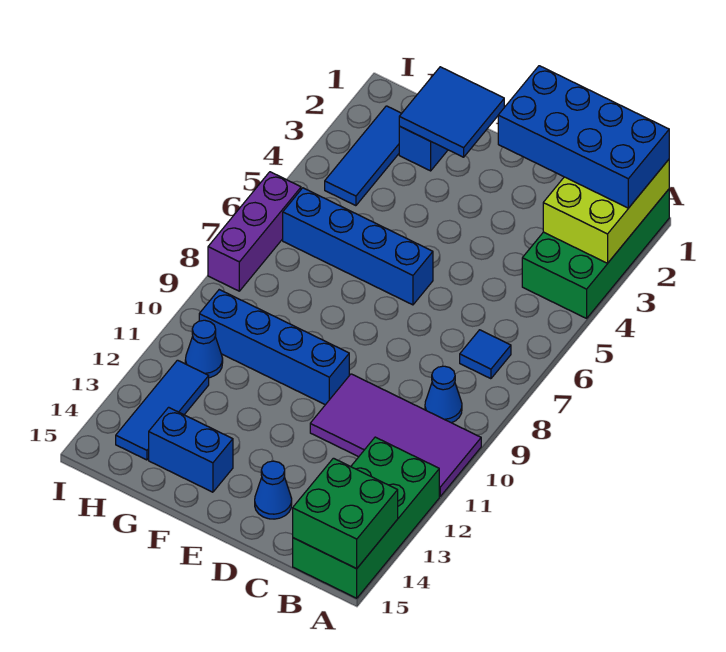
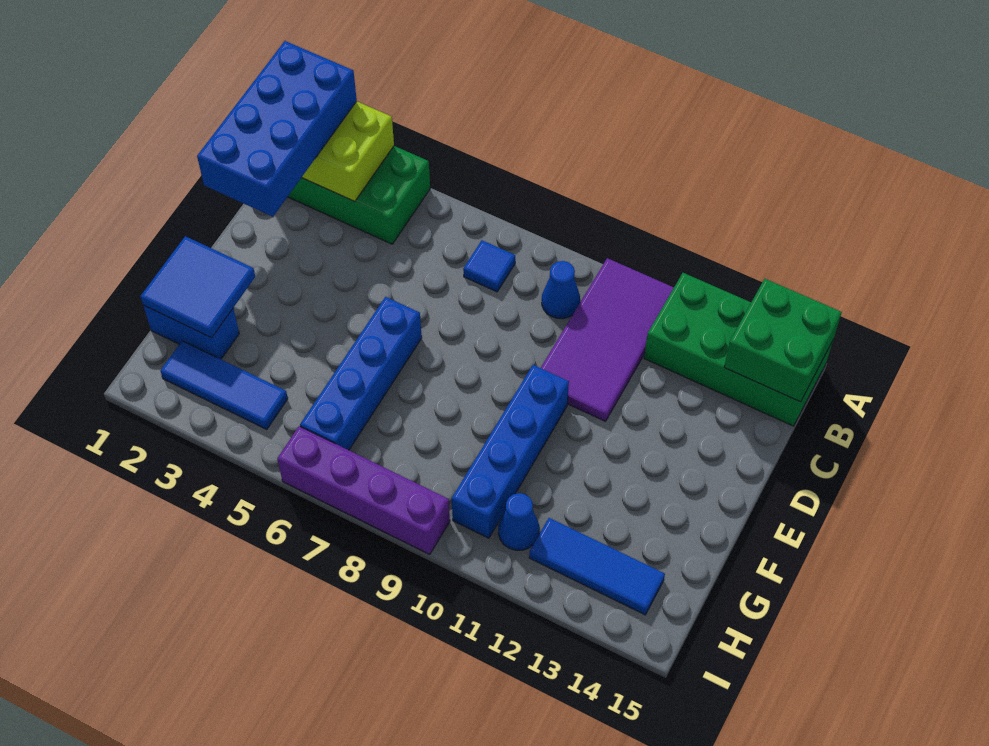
blue cone D14 level 1 -> none
blue brick F14:G14 level 1 -> none
purple brick I6:I8 level 1 -> purple brick I6:I9 level 1

